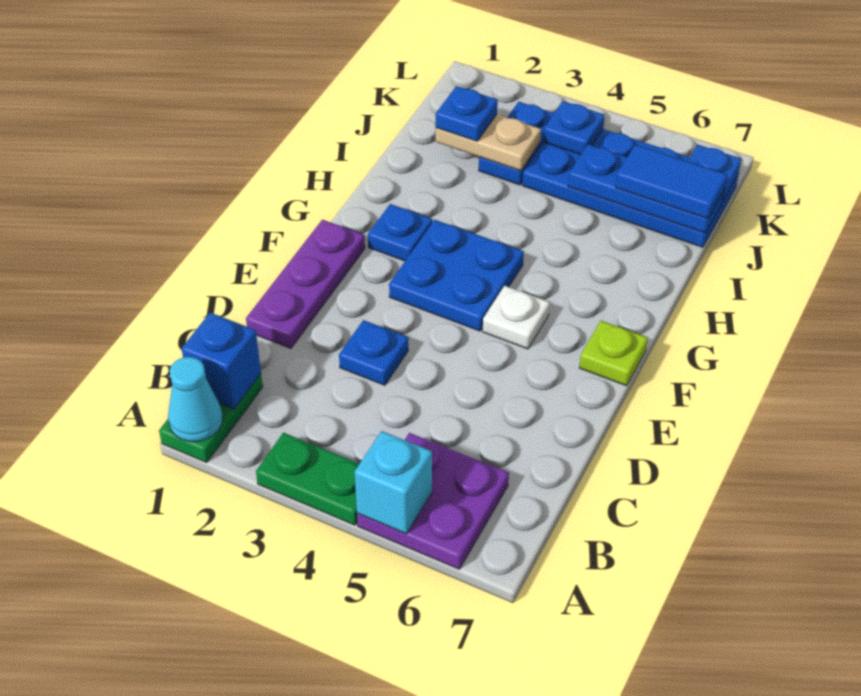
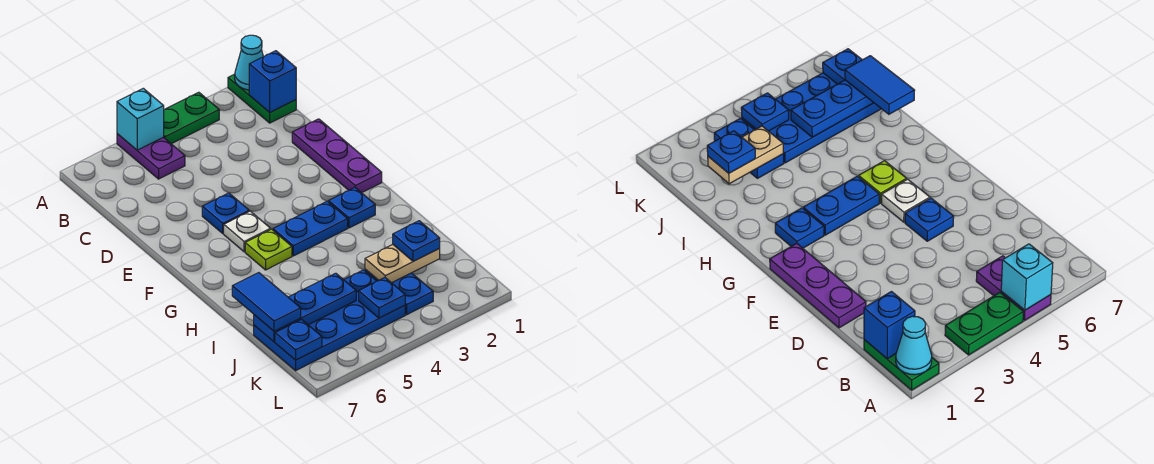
purple plate A5:B6 level 1 -> purple plate A5:B5 level 1
blue plate D3 level 1 -> blue plate E5 level 1
blue plate F3:G4 level 1 -> blue plate G3:G4 level 1
lime plate F7 level 1 -> lime plate G5 level 1
blue tile J6:J7 level 3 -> blue tile I7:J7 level 3

